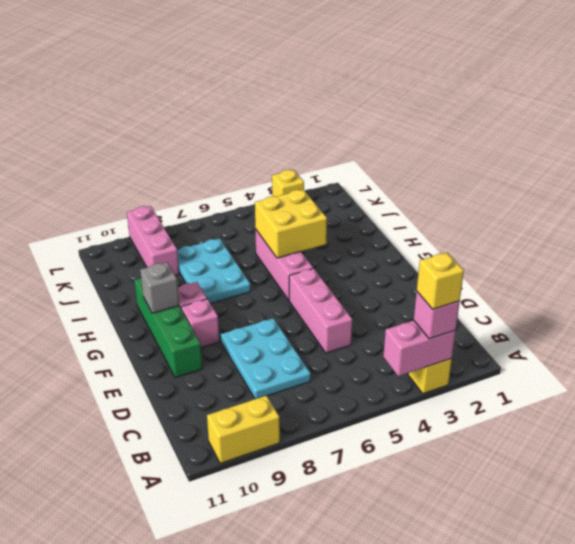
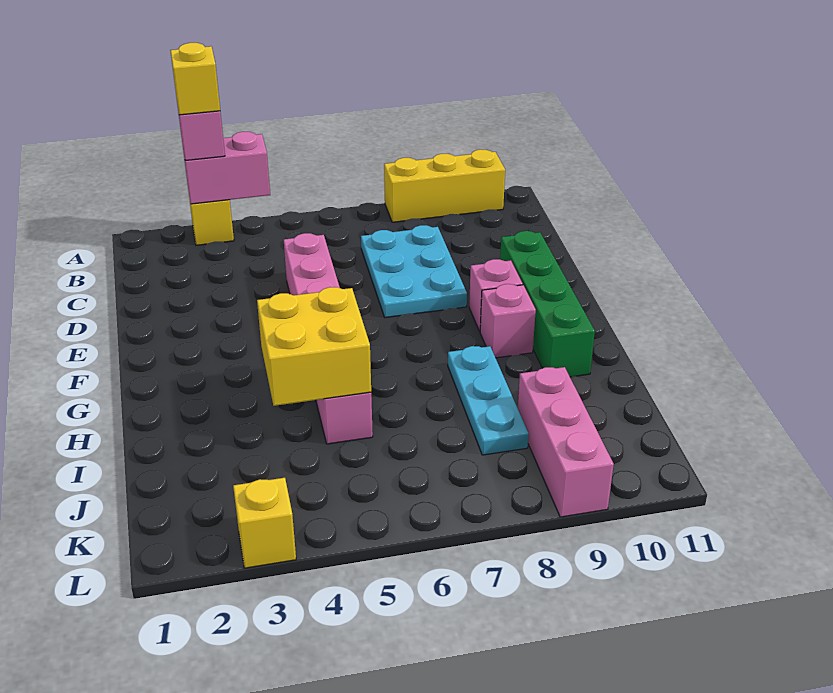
yellow brick A9:A10 level 1 -> yellow brick A8:A10 level 1
grey brick G10 level 2 -> none
cyan plate H7:J8 level 1 -> cyan plate H8:J8 level 1

